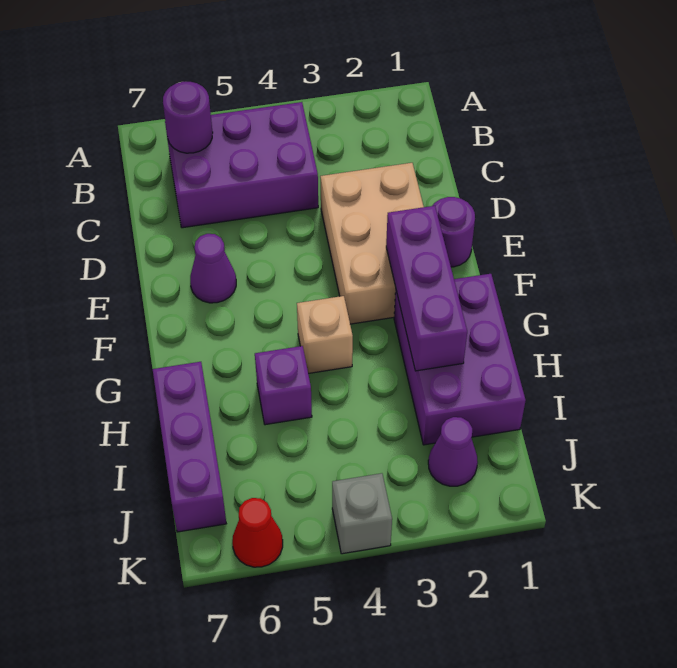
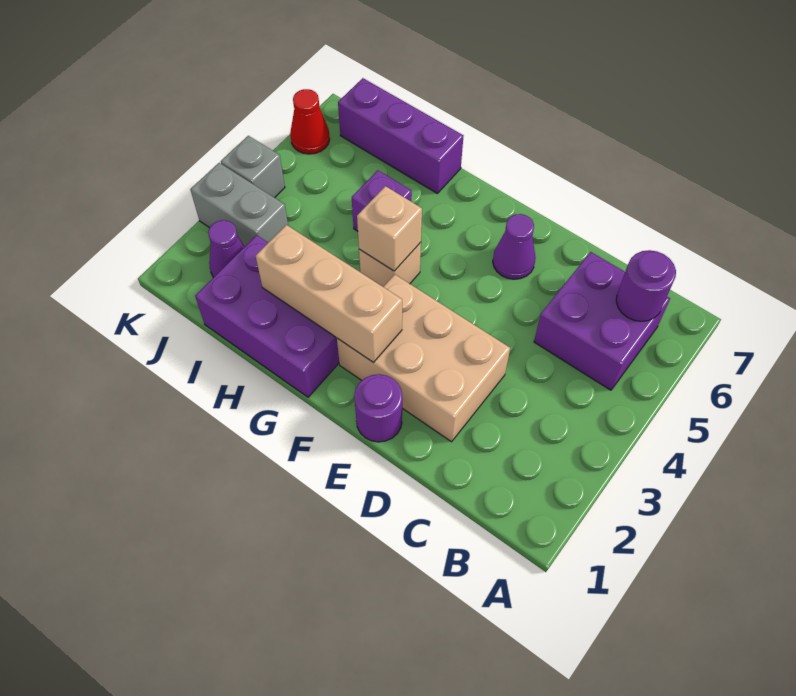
purple brick B4:C6 level 1 -> purple brick B5:C6 level 1
purple brick F2:H2 level 2 -> tan brick F2:H2 level 2
none -> tan brick G4 level 2
none -> grey brick J3:K3 level 1

